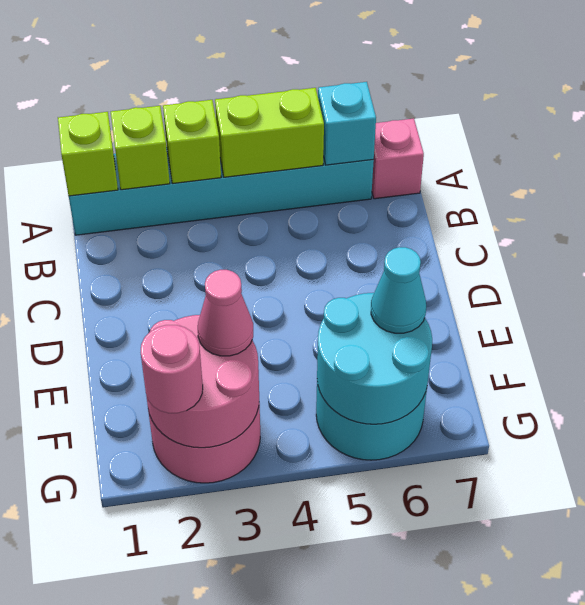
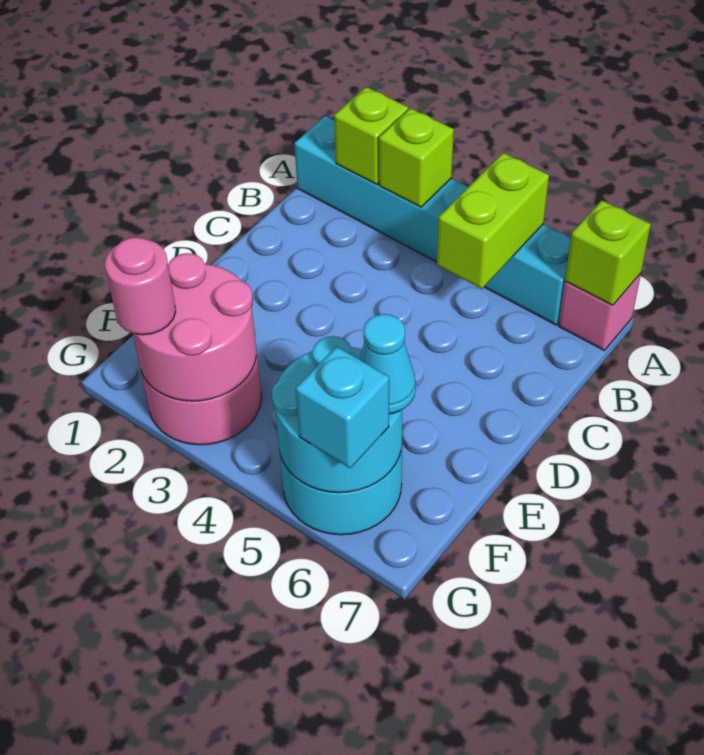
lime brick A1 level 2 -> lime brick A7 level 2
lime brick A4:A5 level 2 -> lime brick A5:B5 level 2
cyan brick A6 level 2 -> cyan brick G6 level 3
pink cone F3 level 3 -> none

